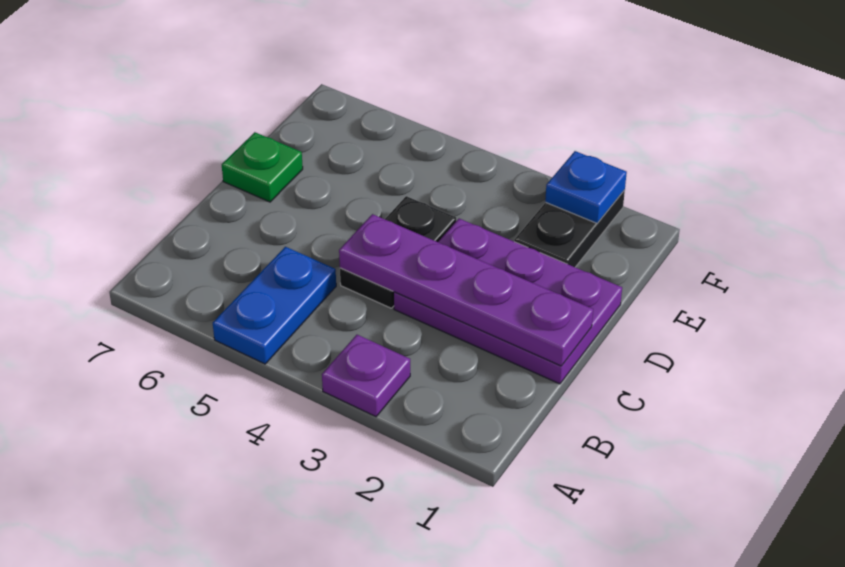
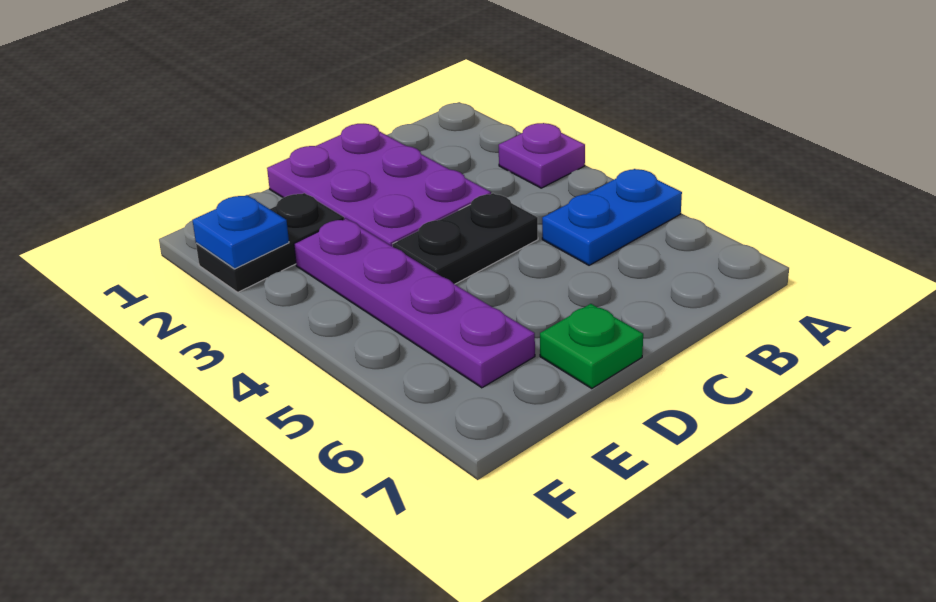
purple plate C1:C4 level 2 -> purple plate E3:E6 level 1

